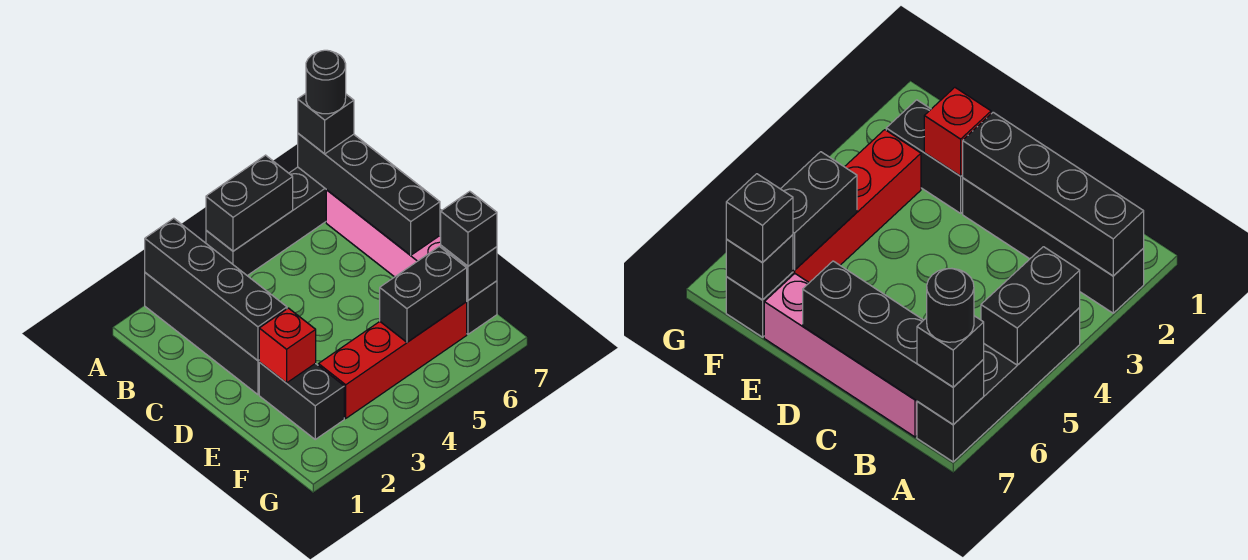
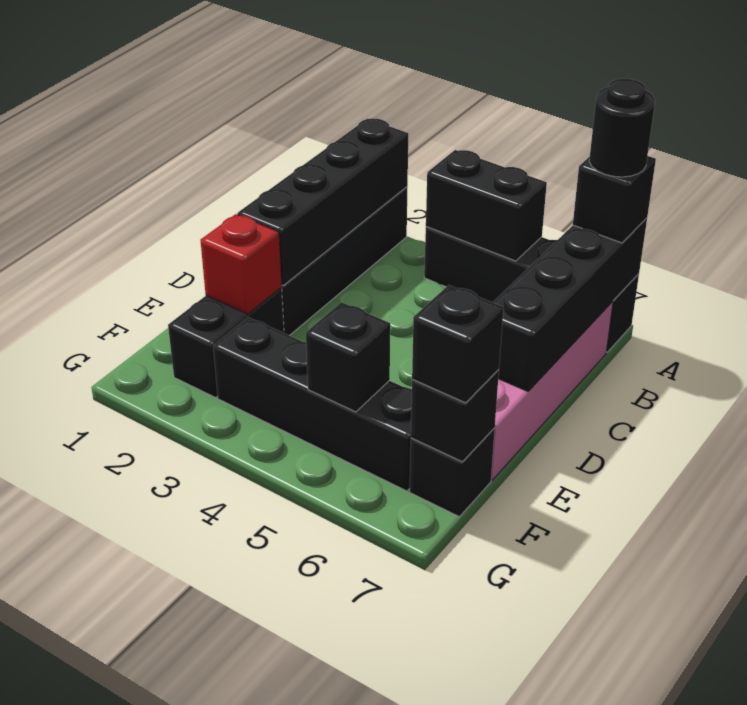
red brick F3:F6 level 1 -> black brick F3:F6 level 1
black brick F5:F6 level 2 -> black brick F5 level 2

